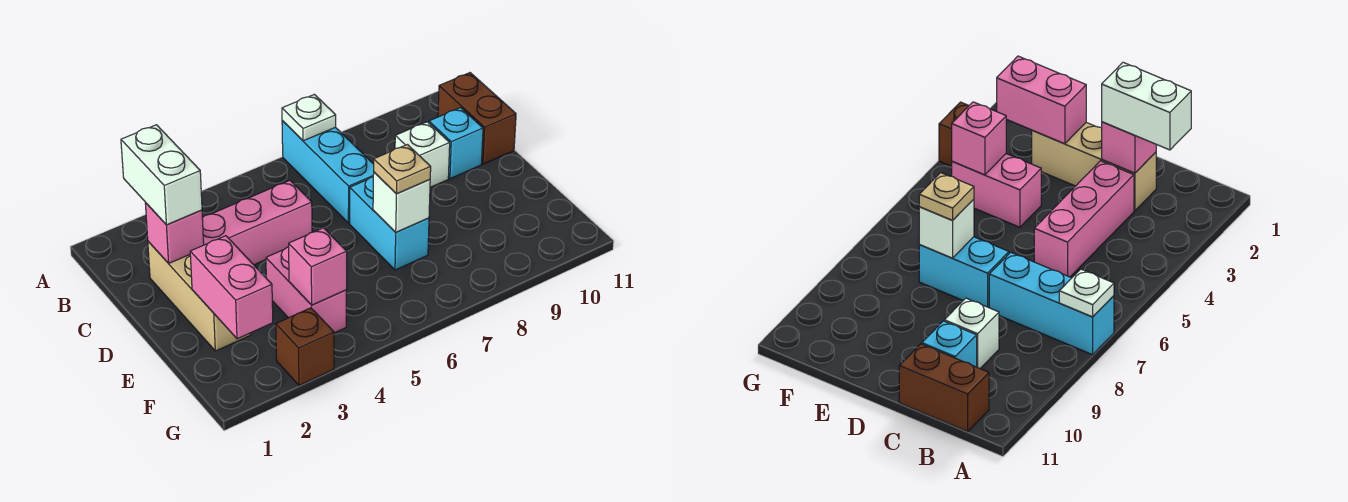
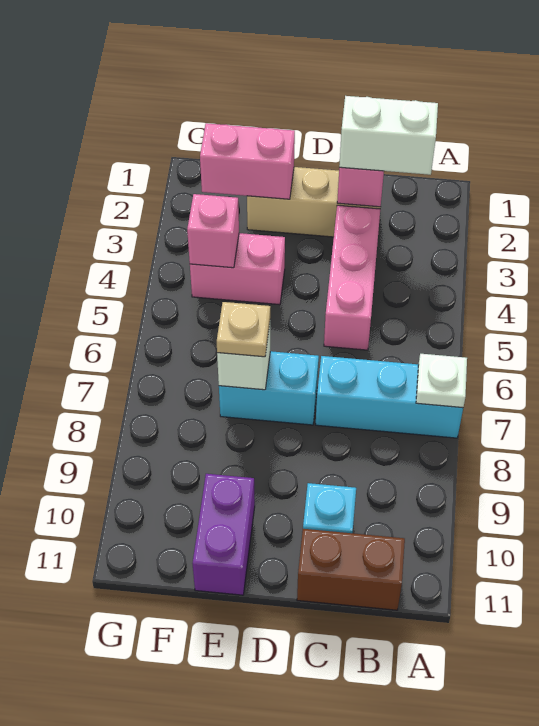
white brick C9 level 1 -> none
none -> purple brick E10:E11 level 1
brown brick G3 level 1 -> none

